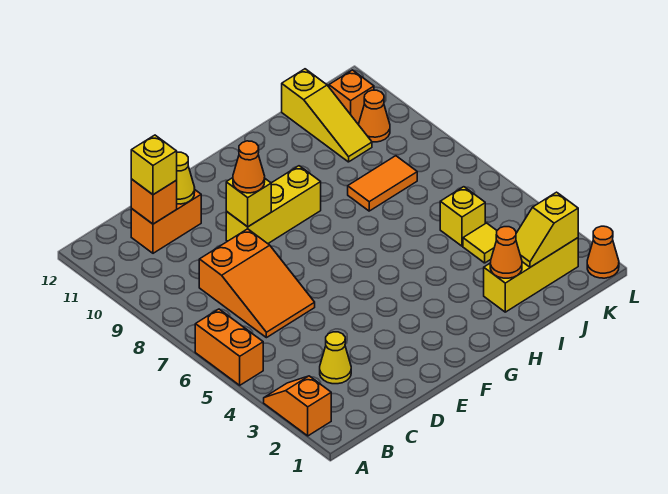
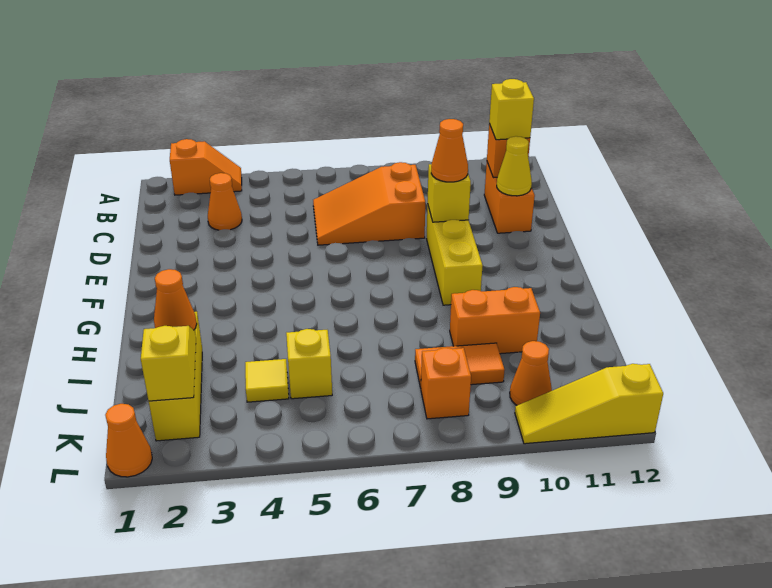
orange brick A5:A6 level 1 -> orange brick I9:I10 level 1
yellow cone C3 level 1 -> orange cone C3 level 1
orange tile I8:J8 level 1 -> orange tile J8:J9 level 1
yellow slope J10:J12 level 1 top 12 -> yellow slope L10:L12 level 1 top 12
orange brick K11 level 1 -> orange brick K8 level 1

